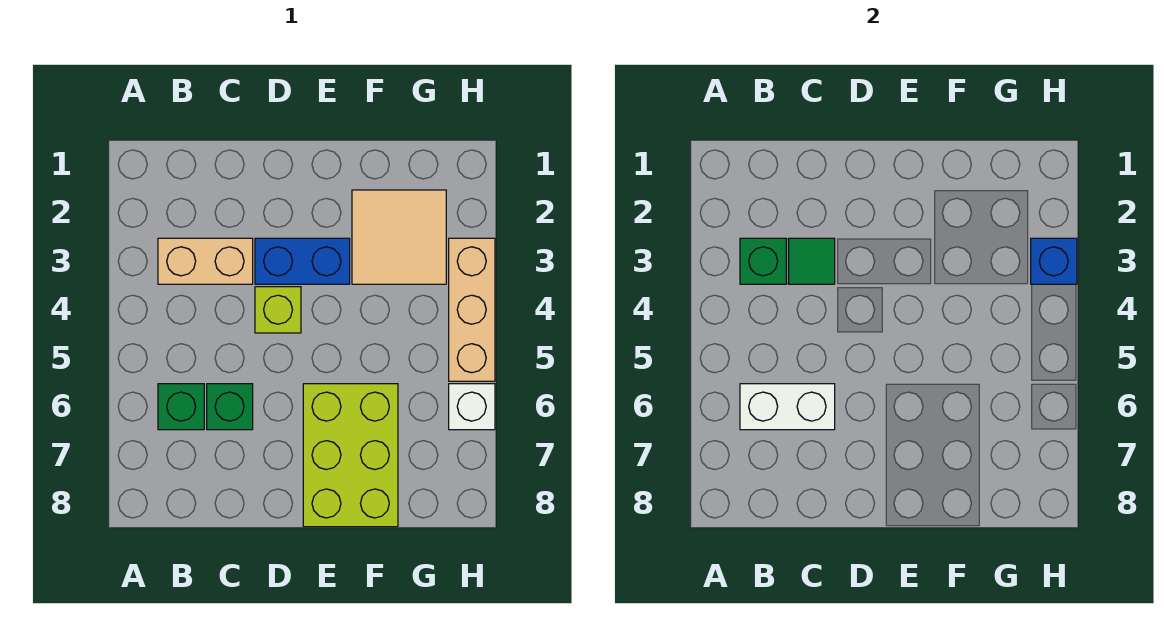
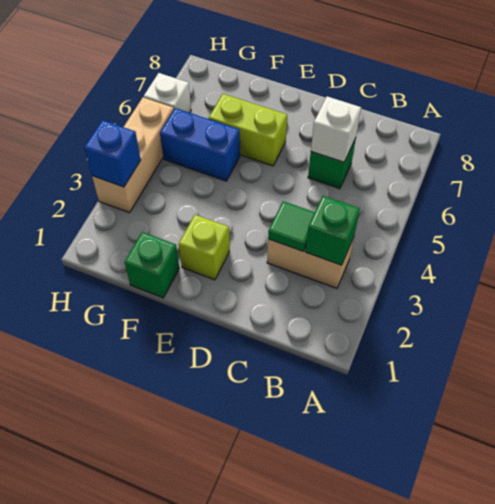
green brick B6 level 1 -> green brick F1 level 1
white brick B6:C6 level 2 -> white brick C6 level 2
blue brick D3:E3 level 1 -> blue brick F5:G5 level 1
lime brick D4 level 1 -> lime brick E2 level 1
lime brick E6:F8 level 1 -> lime brick E6:F6 level 1
tan tile F2:G3 level 1 -> none

